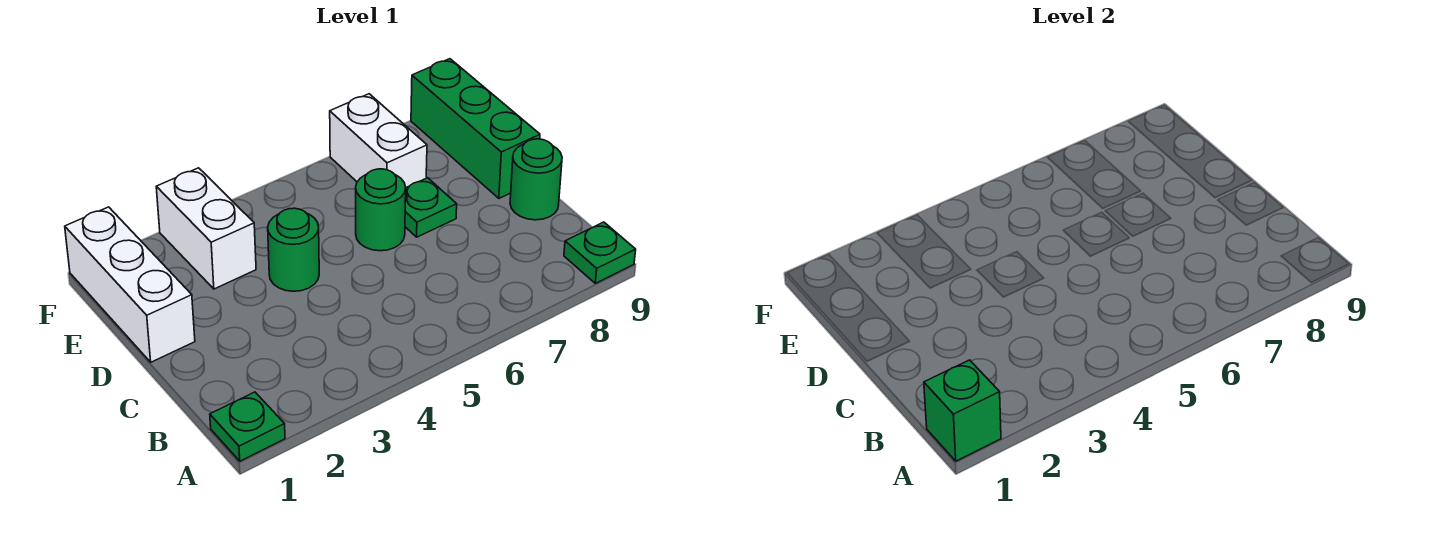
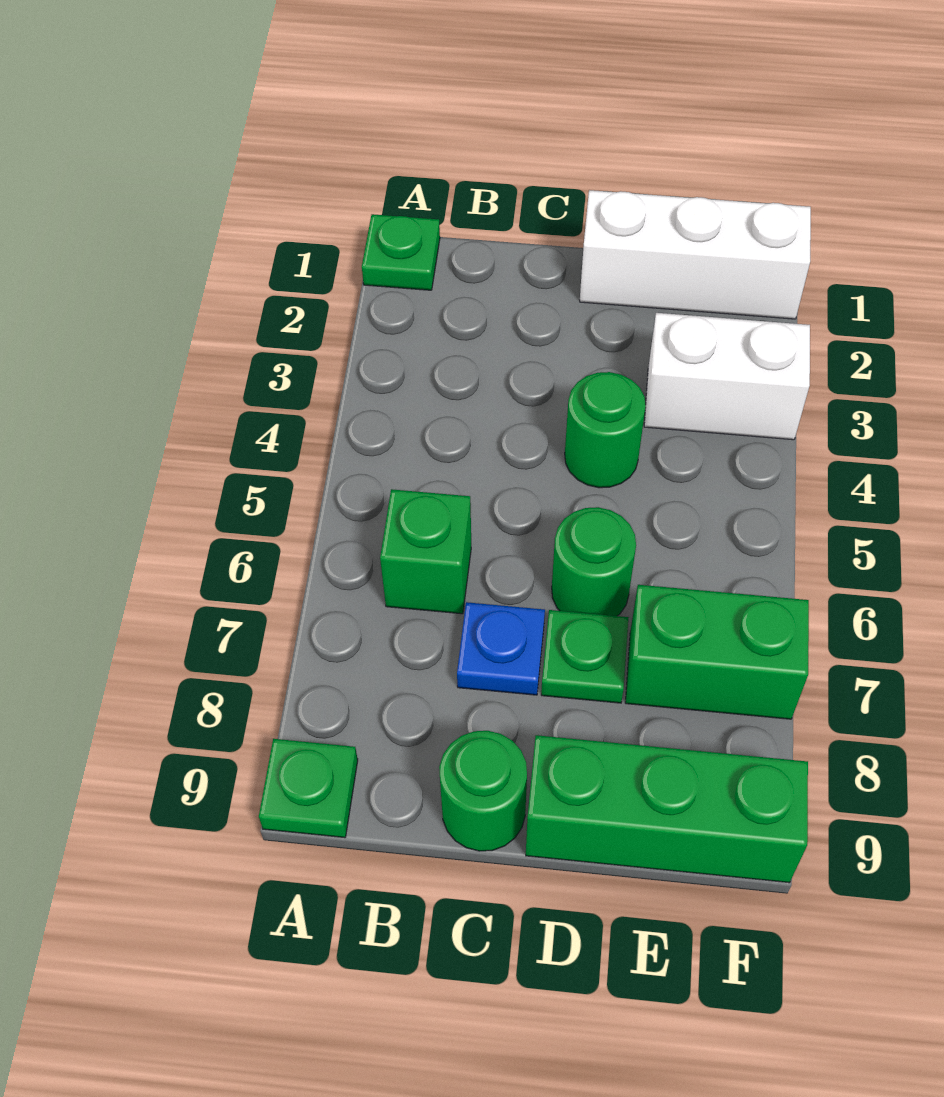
green brick A1 level 2 -> green brick B6 level 1
none -> blue plate C7 level 1
white brick E7:F7 level 1 -> green brick E7:F7 level 1

